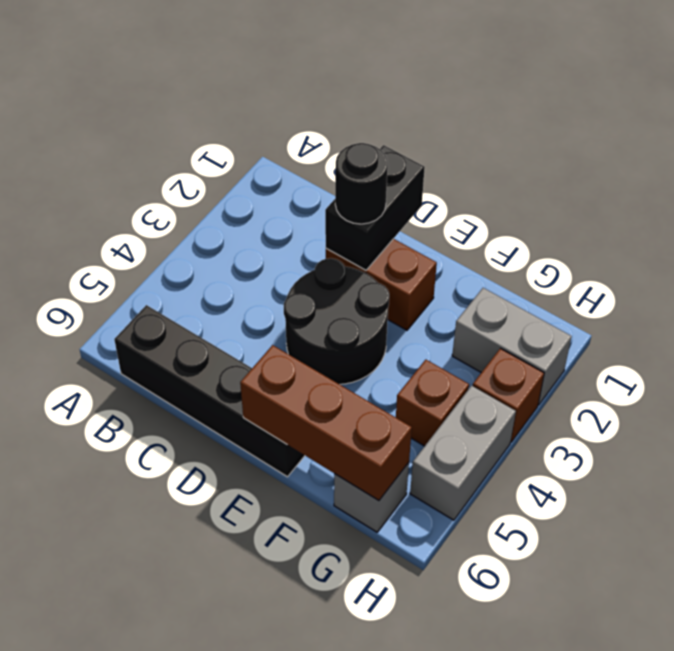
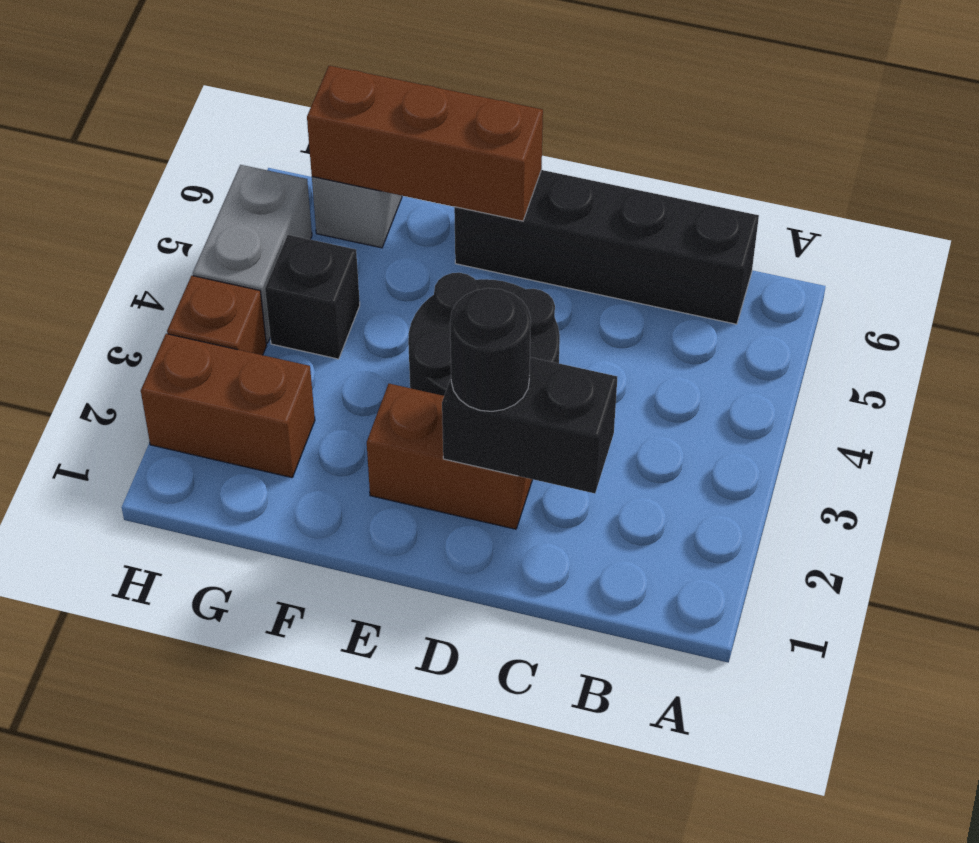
black brick D1:D2 level 2 -> black brick C2:D2 level 2
grey brick G2:H2 level 1 -> brown brick G2:H2 level 1
brown brick G4 level 1 -> black brick G4 level 1

